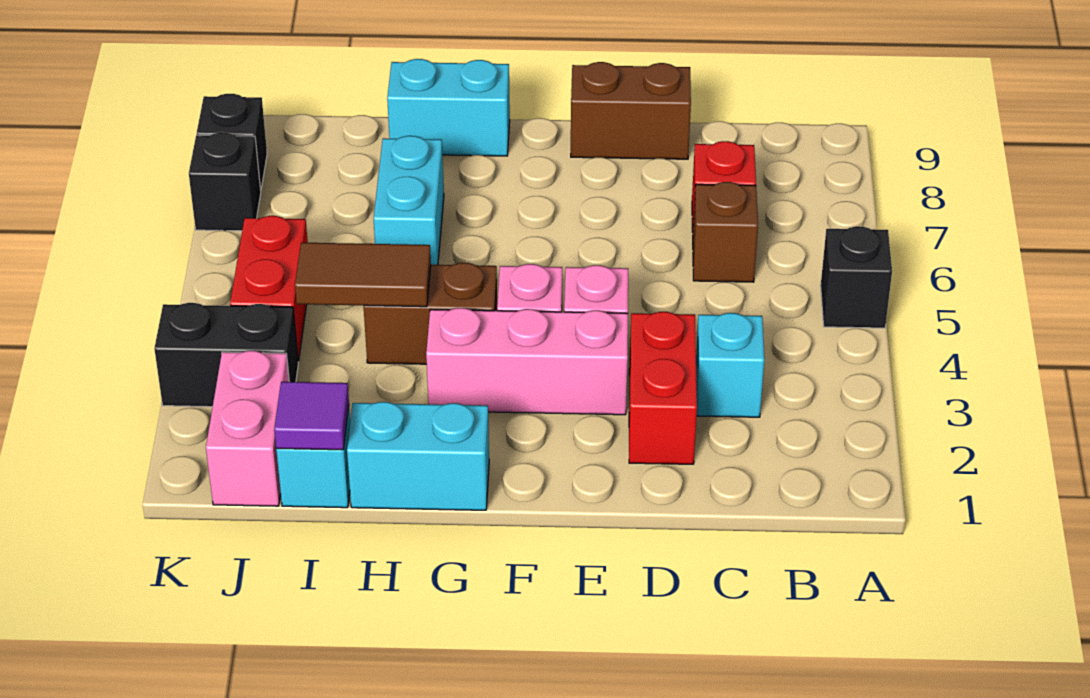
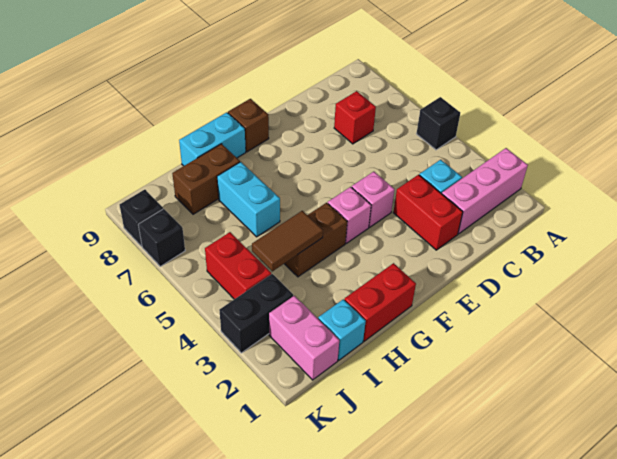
brown brick C6 level 1 -> brown brick F9 level 1
brown brick D9:E9 level 1 -> brown brick H8:I8 level 1
pink brick E3:G3 level 1 -> pink brick A2:C2 level 1
cyan brick G1:H1 level 1 -> red brick G1:H1 level 1
purple tile I1 level 2 -> none

